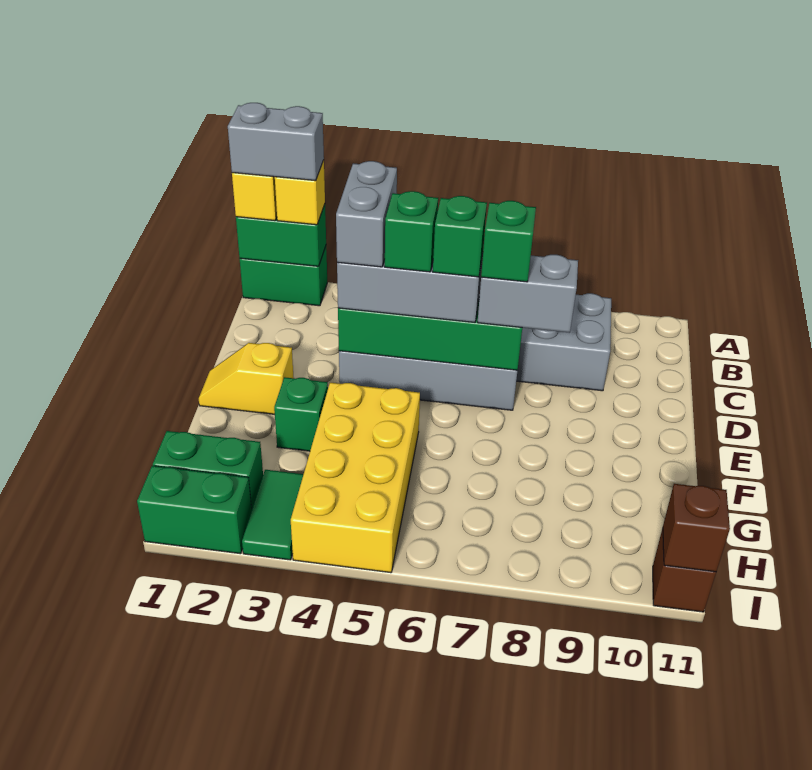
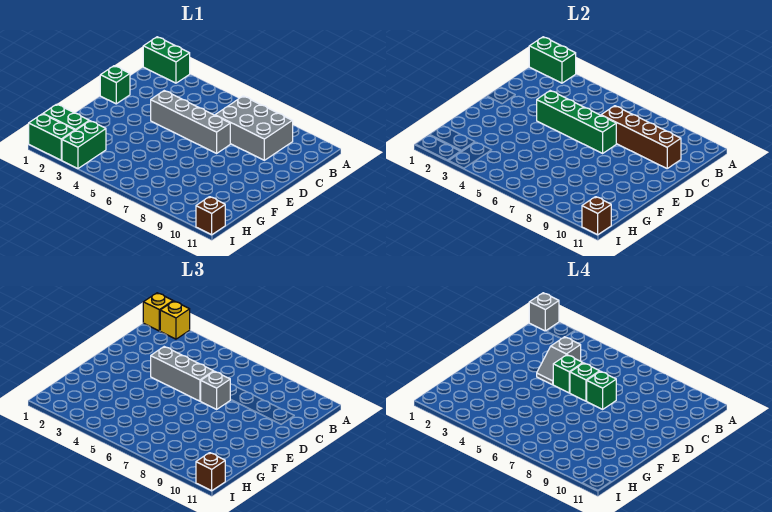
grey brick A1:A2 level 4 -> grey brick A1 level 4
grey brick C4:D4 level 4 -> grey slope C4:D4 level 4 top C
none -> brown brick C7:C10 level 2
grey brick D7:D8 level 3 -> grey brick D7 level 3
yellow slope E1:E2 level 1 top 2 -> none
green brick F3 level 1 -> green brick D1 level 1
yellow brick F4:I5 level 1 -> none
green tile H3:I3 level 1 -> green brick H3:I3 level 1
none -> brown brick I11 level 3

